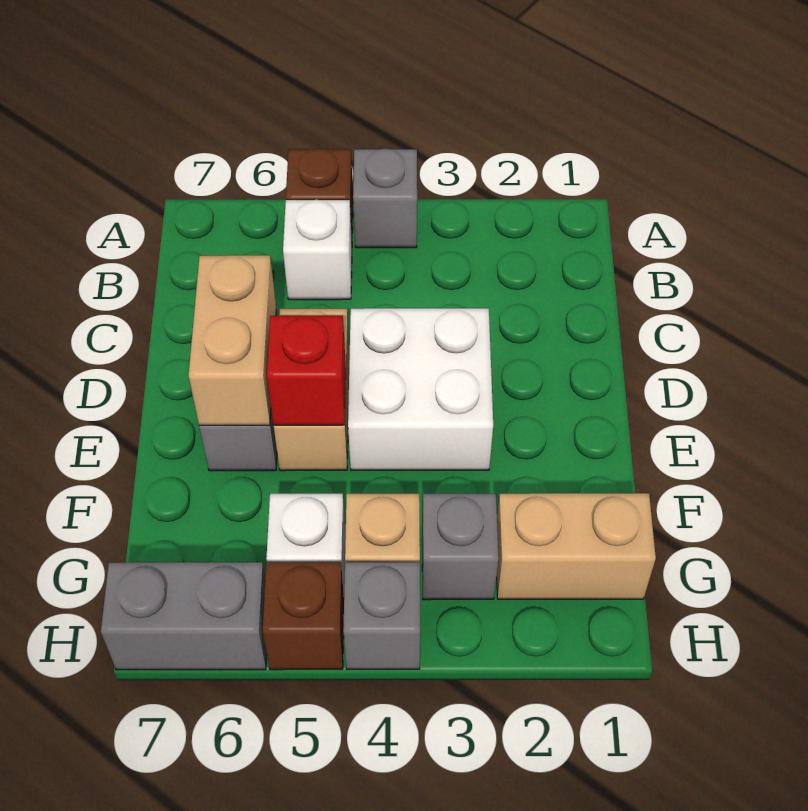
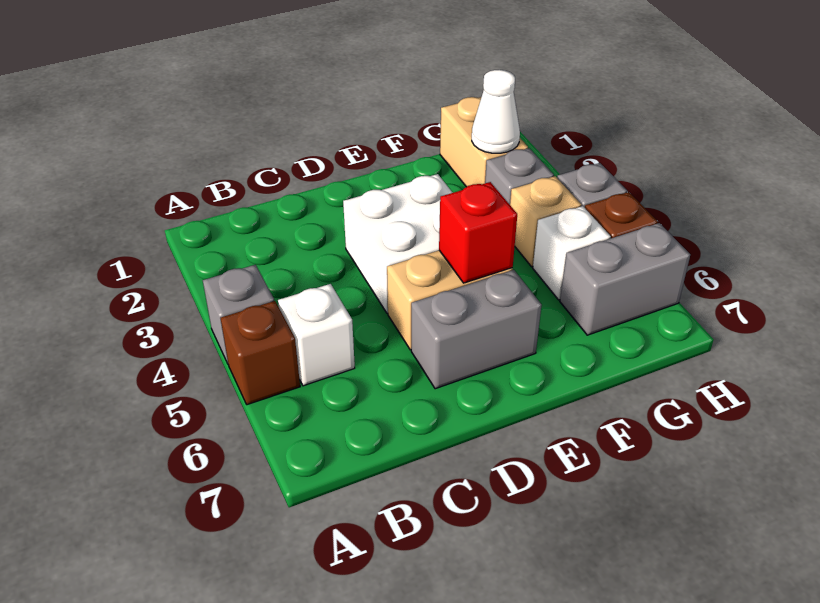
tan brick D6:E6 level 2 -> none
none -> white cone G2 level 2
grey brick H6:H7 level 1 -> grey brick G6:H6 level 1

